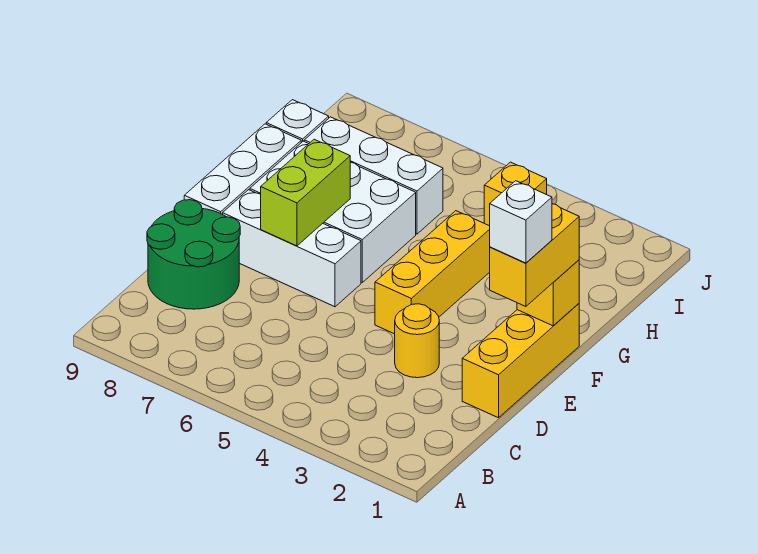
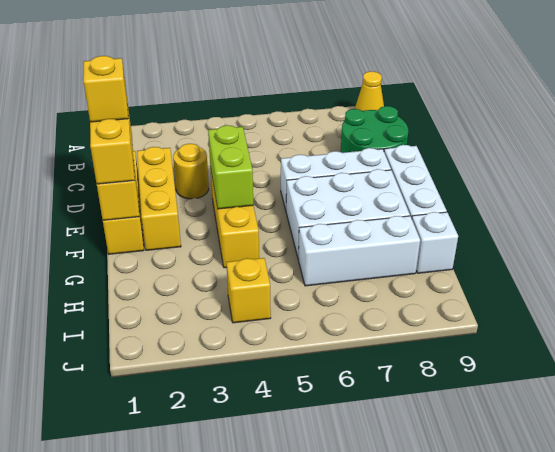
none -> yellow cone A9 level 1
none -> yellow brick D2:F2 level 1
white brick E1 level 4 -> yellow brick E1 level 4
lime brick E7:F7 level 2 -> lime brick E4:F4 level 2

